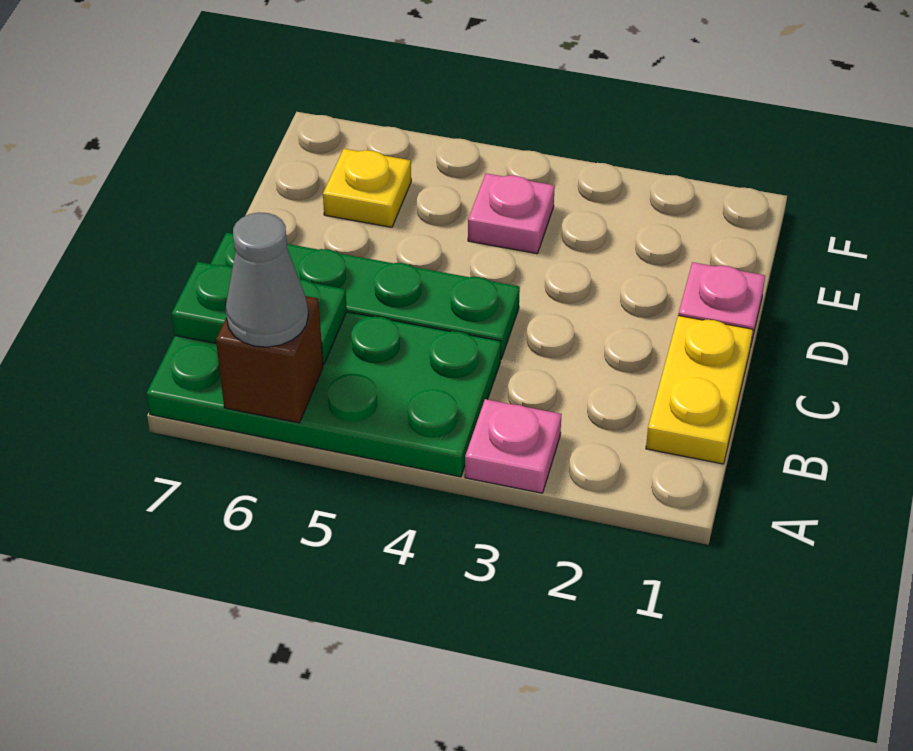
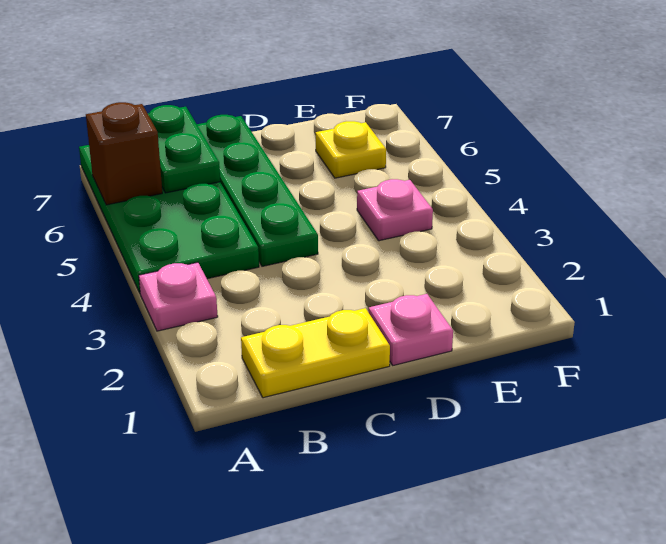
grey cone A6 level 3 -> none

